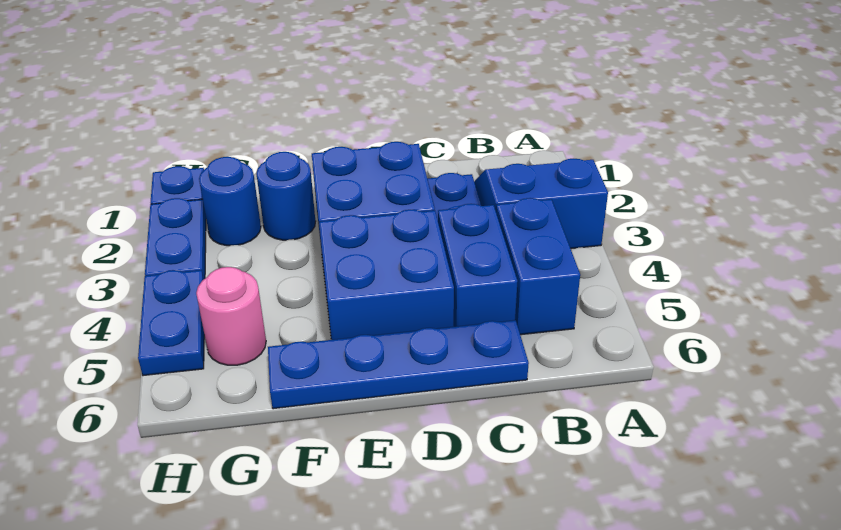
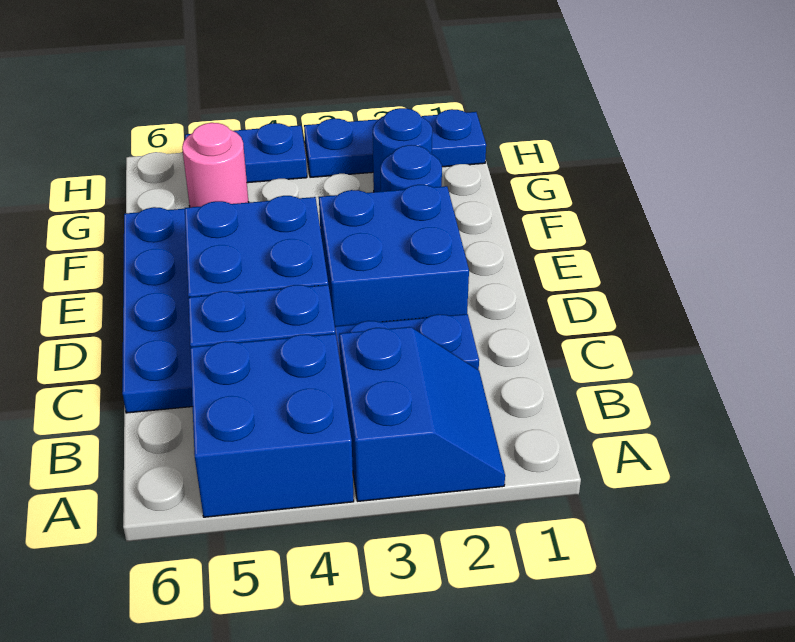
blue brick B4:B5 level 1 -> blue brick A4:B5 level 1

